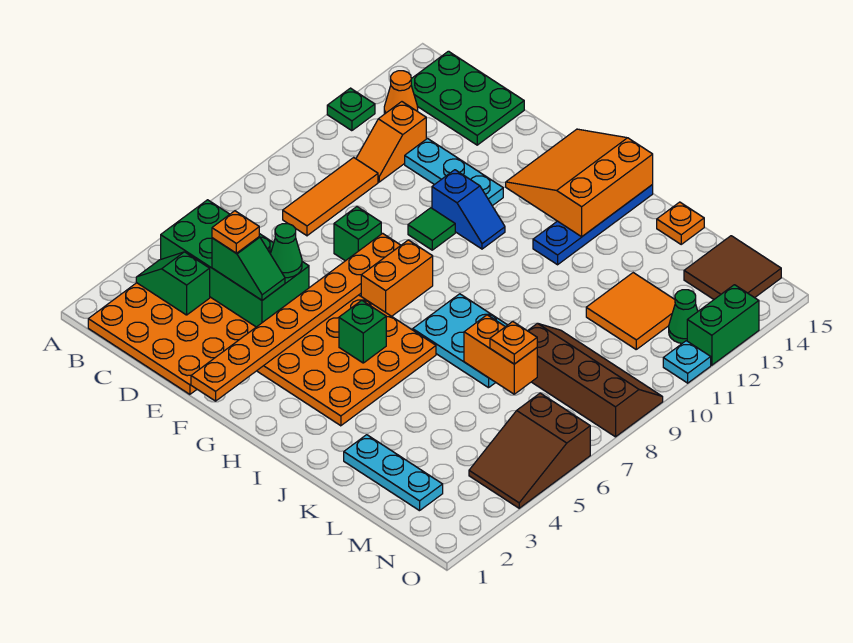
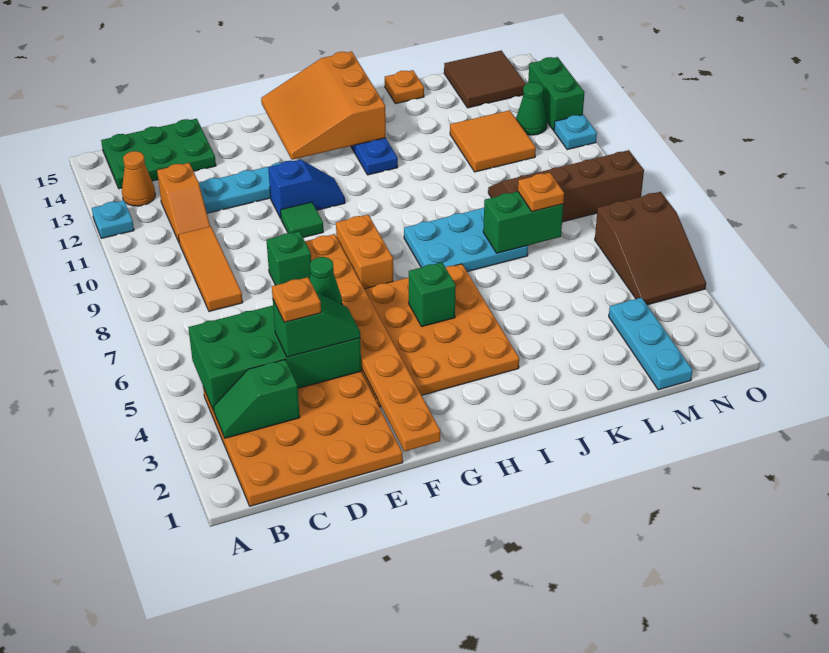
green plate A12 level 1 -> cyan plate A12 level 1
cyan plate K2:M2 level 1 -> cyan plate M1:M3 level 1
orange brick K7:L7 level 2 -> green brick K7:L7 level 2

